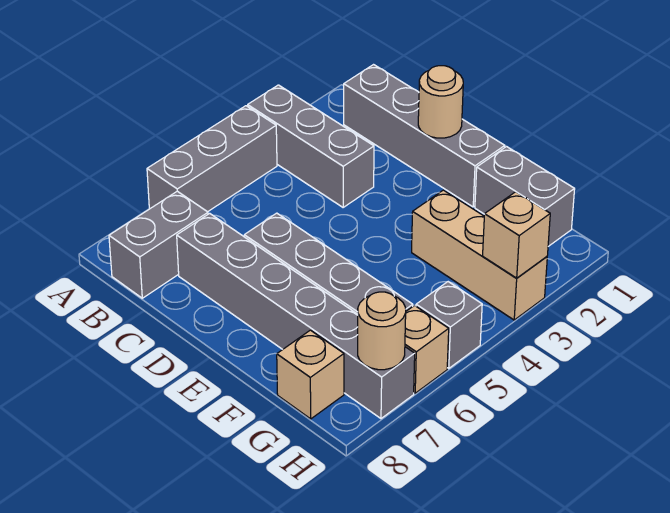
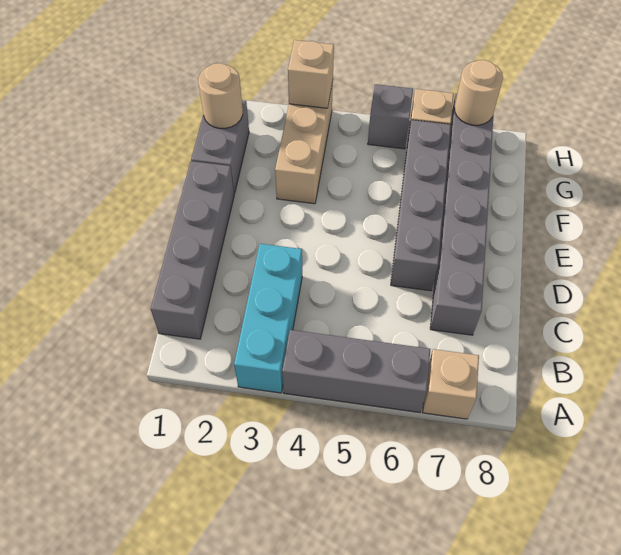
grey brick A3:C3 level 1 -> cyan brick A3:C3 level 1
grey brick B7:B8 level 1 -> none
tan round brick D1 level 2 -> tan round brick G1 level 2
tan brick G8 level 1 -> tan brick A7 level 1

